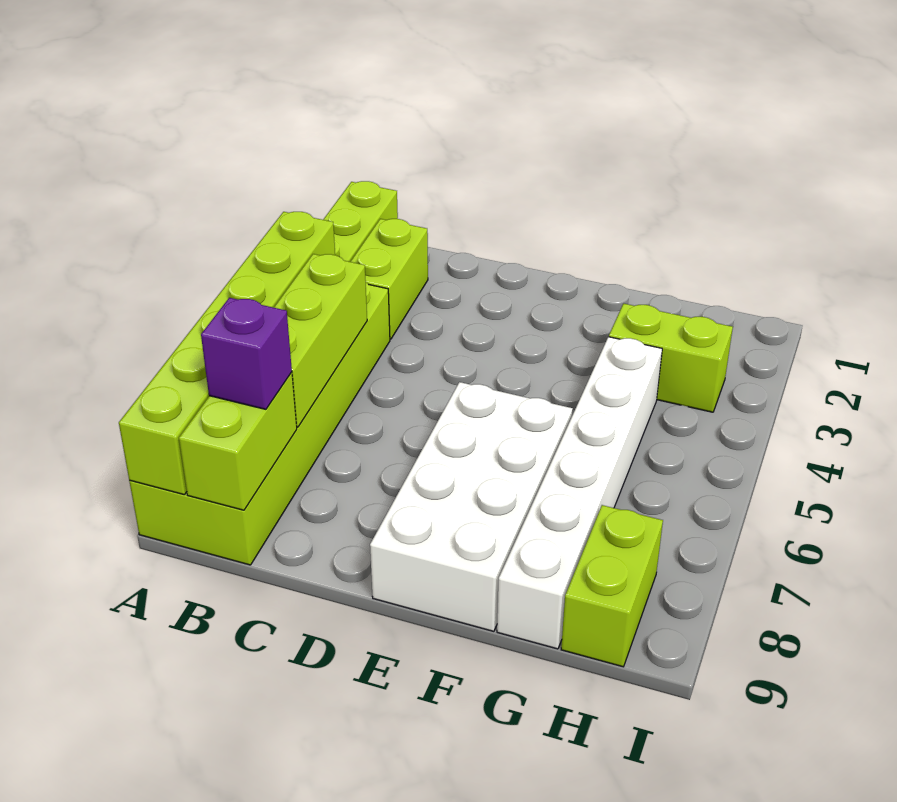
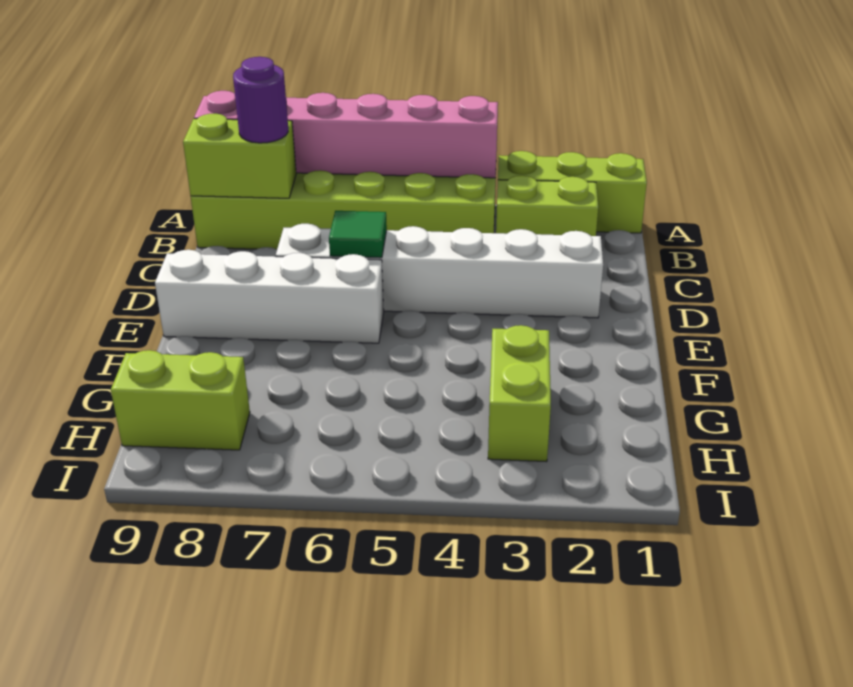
lime brick A4:A9 level 2 -> pink brick A4:A9 level 2
lime brick B5:B7 level 2 -> none
purple brick B8 level 3 -> purple round brick B8 level 3
none -> green tile D6 level 2
white brick E6:F9 level 1 -> white brick E6:E9 level 1
white brick G4:G9 level 1 -> white brick D2:D7 level 1

